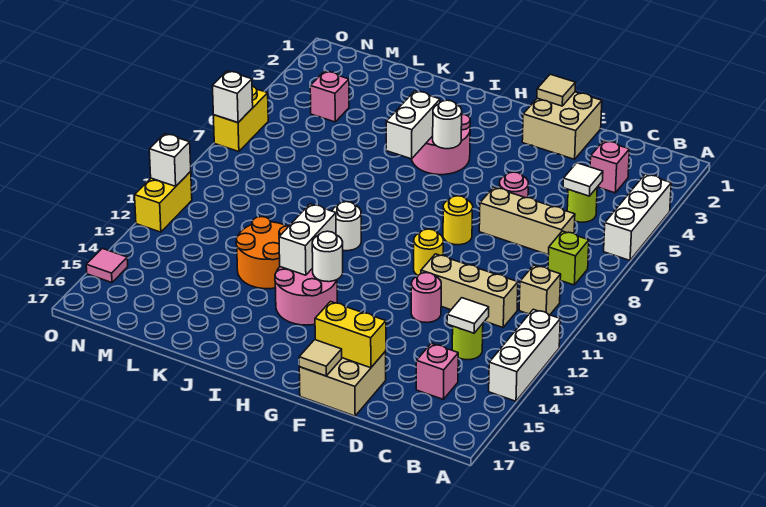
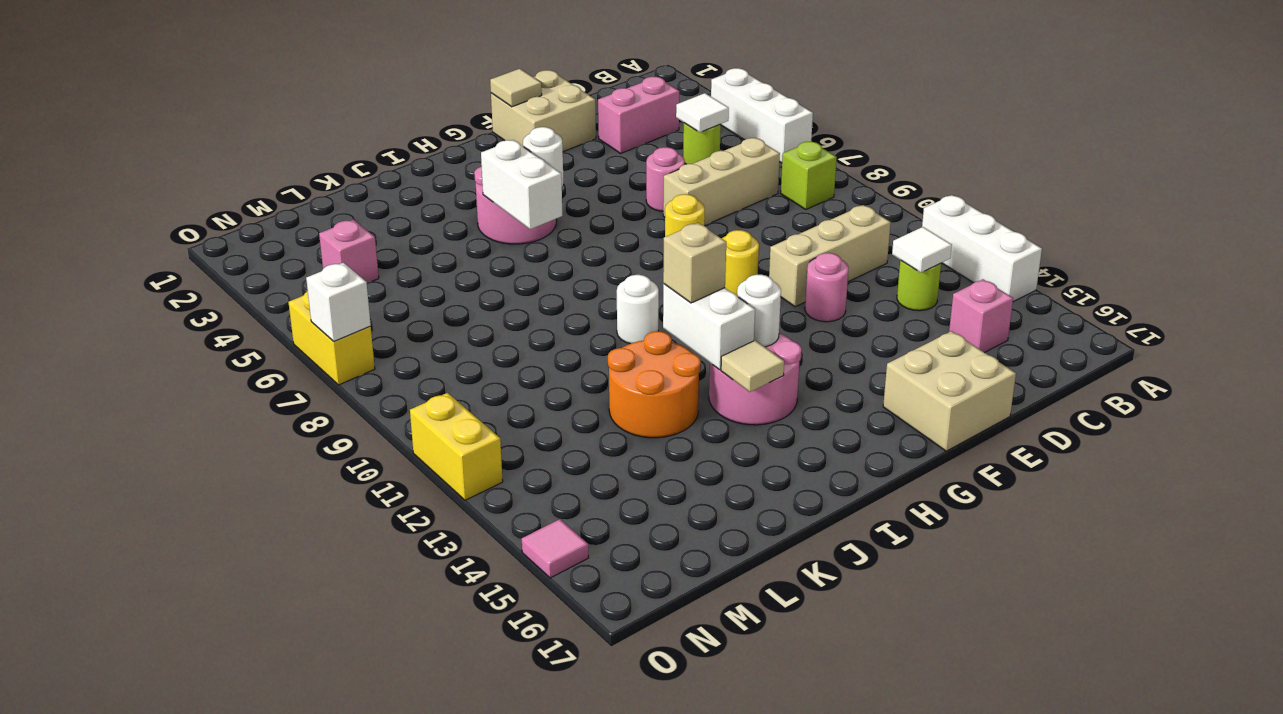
tan brick B10 level 1 -> tan brick I12 level 3
pink brick C3 level 1 -> pink brick C3:D3 level 1
yellow brick E16:F16 level 2 -> none
tan tile F17 level 2 -> tan tile I14 level 2
white brick O11 level 2 -> none

